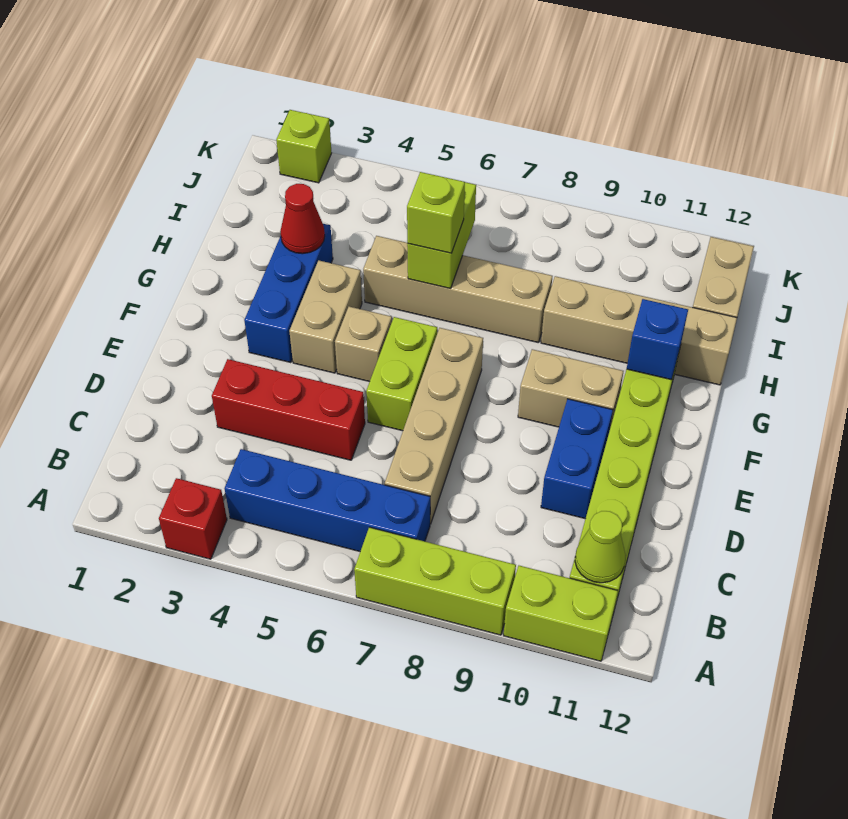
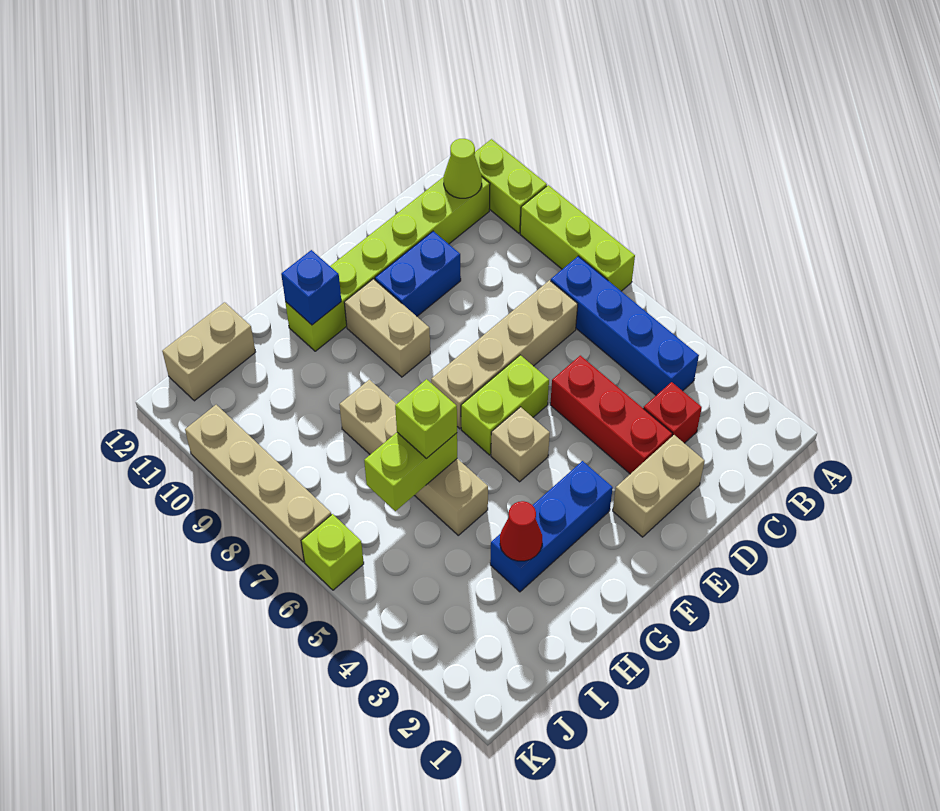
red brick A3 level 1 -> red brick C3 level 1
tan brick F4:G4 level 1 -> tan brick D2:E2 level 1
tan brick H9:H12 level 1 -> tan brick K7:K10 level 1
lime brick K2 level 1 -> lime brick K6 level 1

